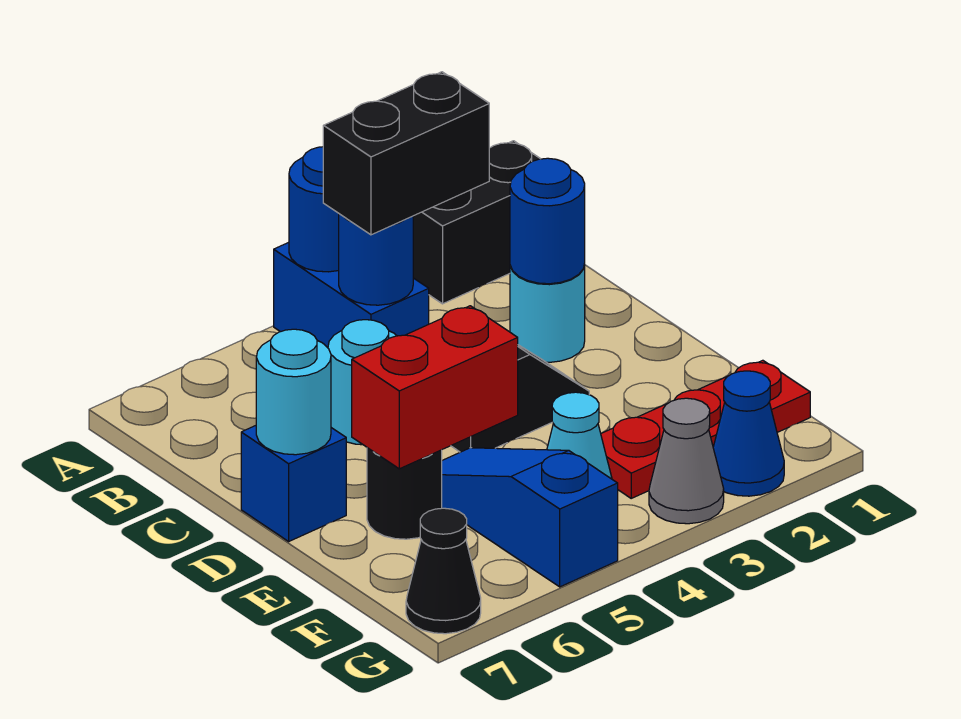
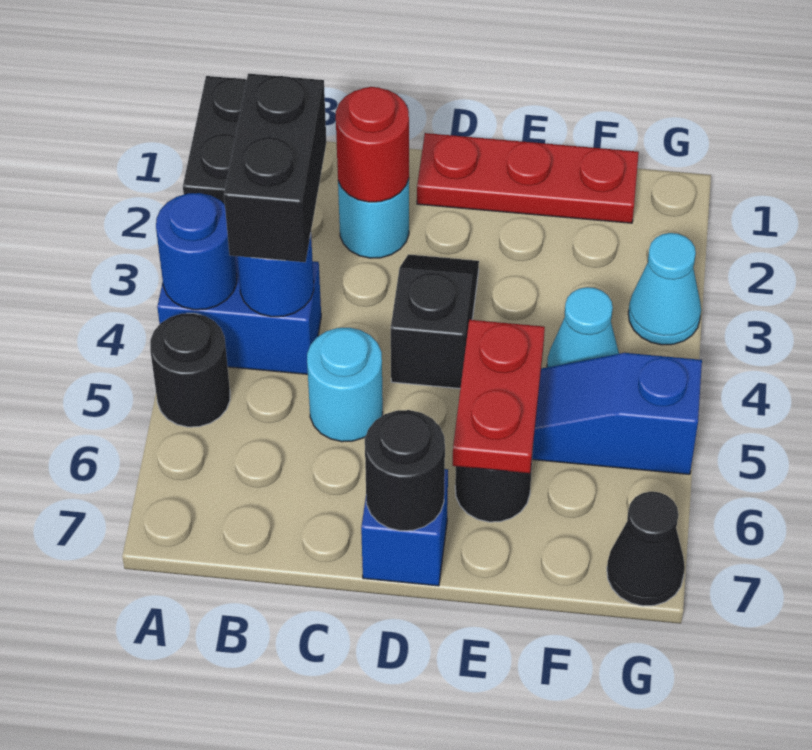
none -> black round brick A5 level 1
blue round brick C2 level 2 -> red round brick C2 level 2
cyan round brick D7 level 2 -> black round brick D7 level 2
red brick E5:E6 level 2 -> red plate E5:E6 level 2
red plate F1:F3 level 1 -> red plate D1:F1 level 1
blue cone G2 level 1 -> none
grey cone G3 level 1 -> cyan cone G3 level 1

